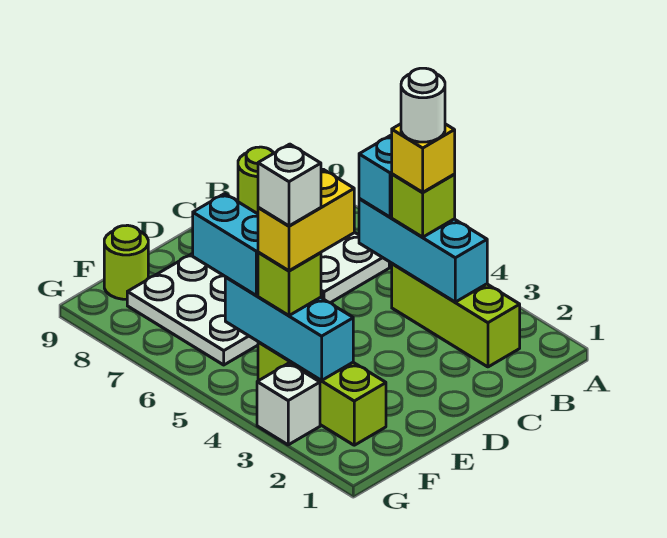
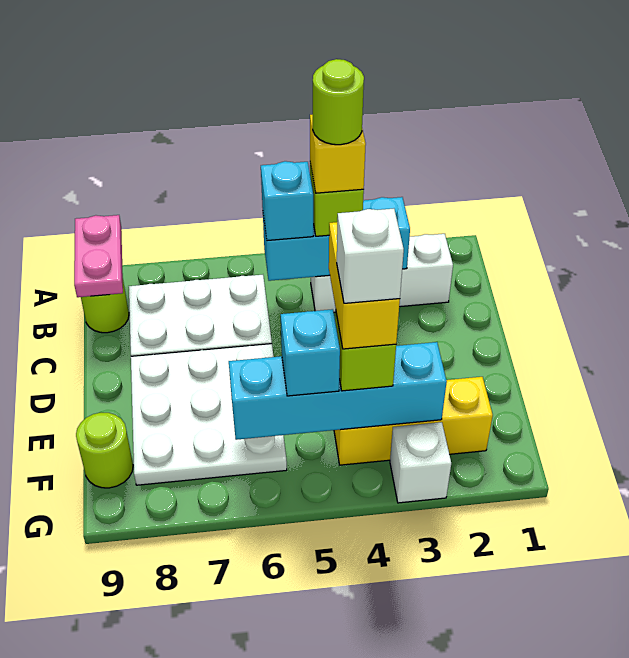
none -> pink plate A9:B9 level 2
lime brick B2:B4 level 1 -> white brick B2:B4 level 1
white round brick B4 level 5 -> lime round brick B4 level 5
lime brick F2:F4 level 1 -> yellow brick F2:F4 level 1
cyan brick F3:F5 level 2 -> cyan brick F3:F6 level 2
cyan brick F5:F6 level 3 -> cyan brick F5 level 3

